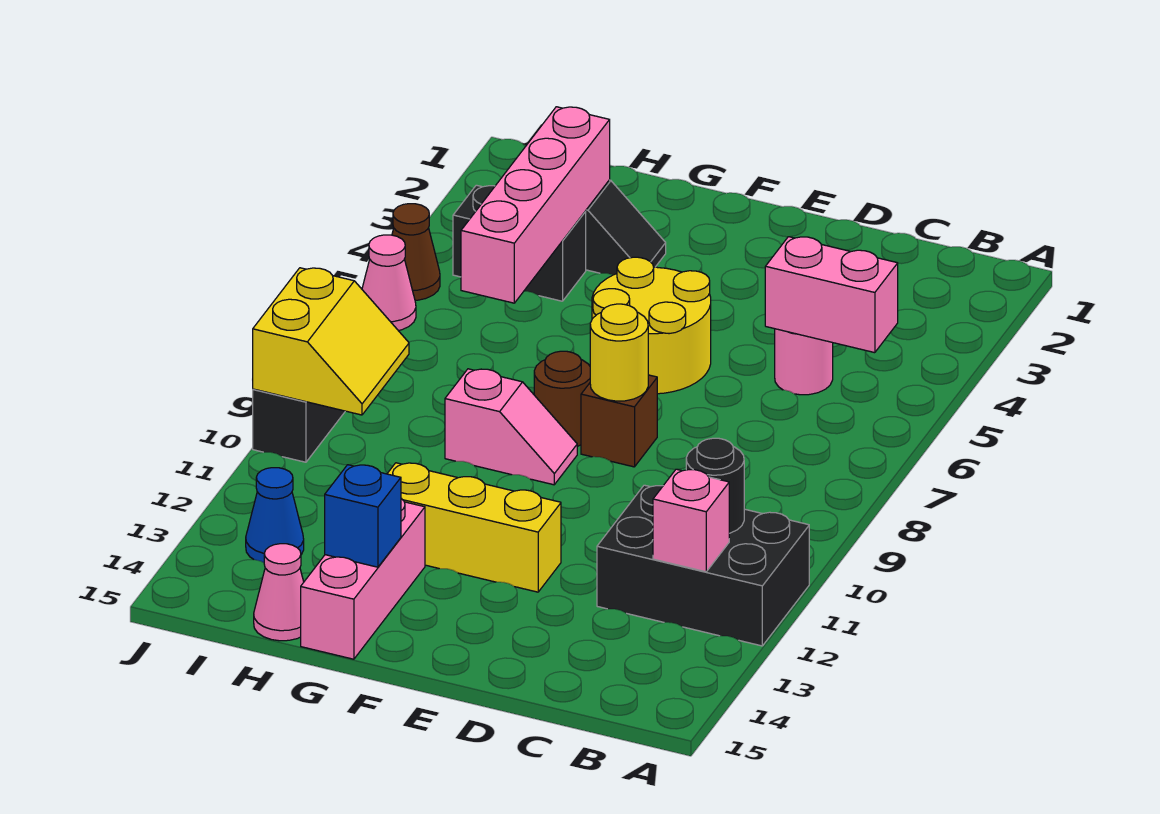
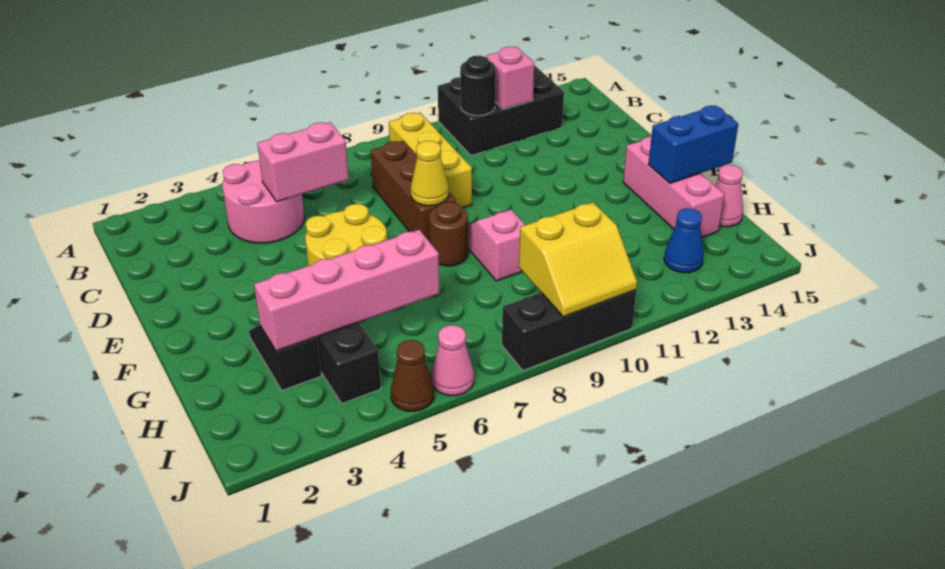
black brick A11:C12 level 1 -> black brick A11:B13 level 1
pink brick B5:C5 level 2 -> pink brick C5:C6 level 2
pink round brick C5 level 1 -> pink round brick B4:C5 level 1
brown brick E8 level 1 -> brown brick C8:E8 level 1
yellow round brick E8 level 2 -> yellow cone E8 level 2
yellow brick E12:G12 level 1 -> yellow brick B9:D9 level 1
pink brick G13:G15 level 1 -> pink brick F14:H14 level 1
blue brick G14 level 2 -> blue brick G14:G15 level 2
yellow slope I9:J10 level 2 top J -> yellow slope I9:J10 level 2 top I

